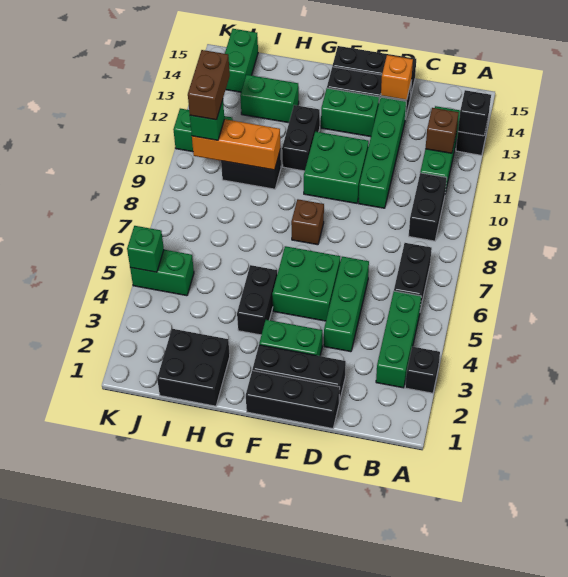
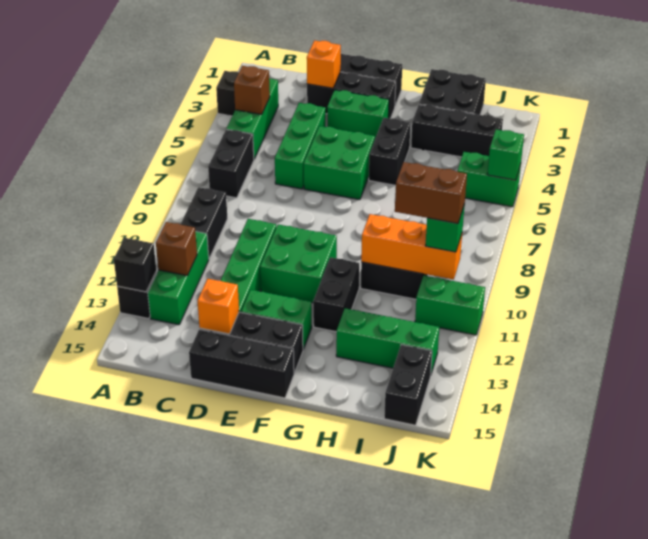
none -> orange brick D2 level 2
brown brick F8 level 1 -> brown brick B4 level 2
none -> black brick H3:J3 level 1
green brick H13:I13 level 1 -> green brick H13:J13 level 1
brown brick J10:J11 level 4 -> brown brick I10:J10 level 4
green brick J14:J15 level 1 -> black brick J14:J15 level 1

